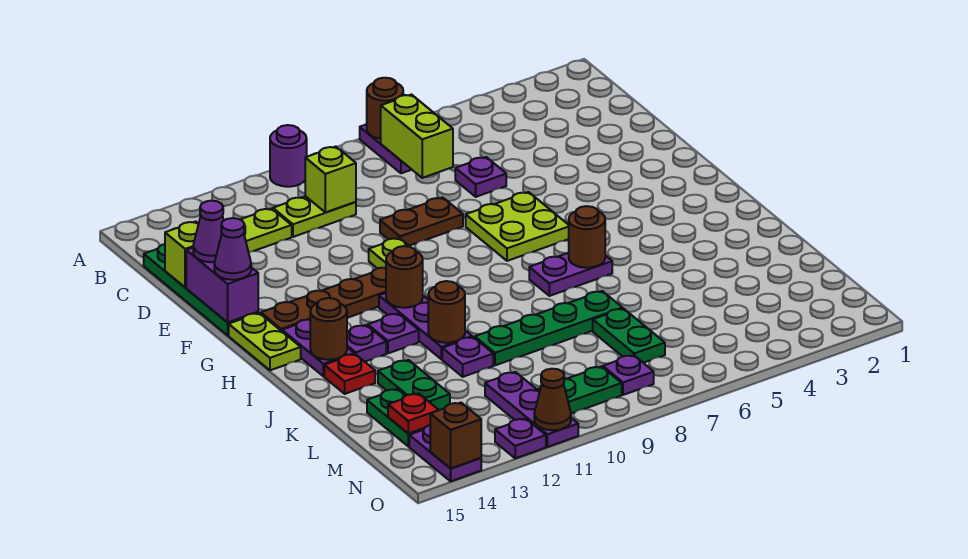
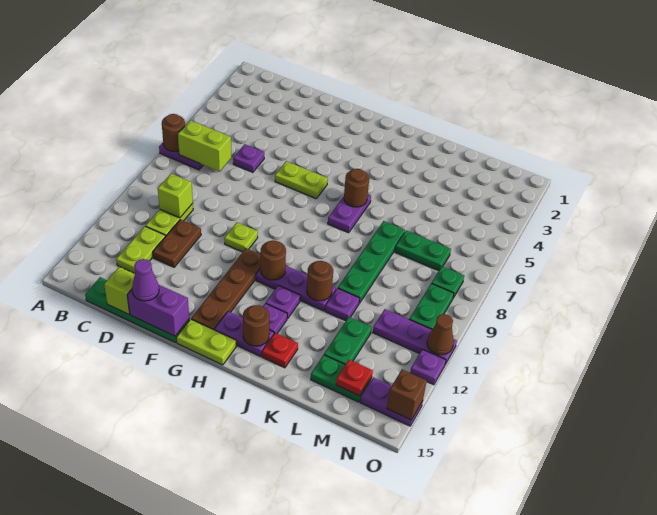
purple round brick A10 level 1 -> none
brown plate E8:E9 level 1 -> brown plate D11:D12 level 1
lime plate F6:G7 level 1 -> lime plate F6:G6 level 1
purple cone F15 level 3 -> none
green plate K13:L13 level 1 -> green plate L12:L13 level 1
purple plate N8 level 1 -> green plate N8 level 1

